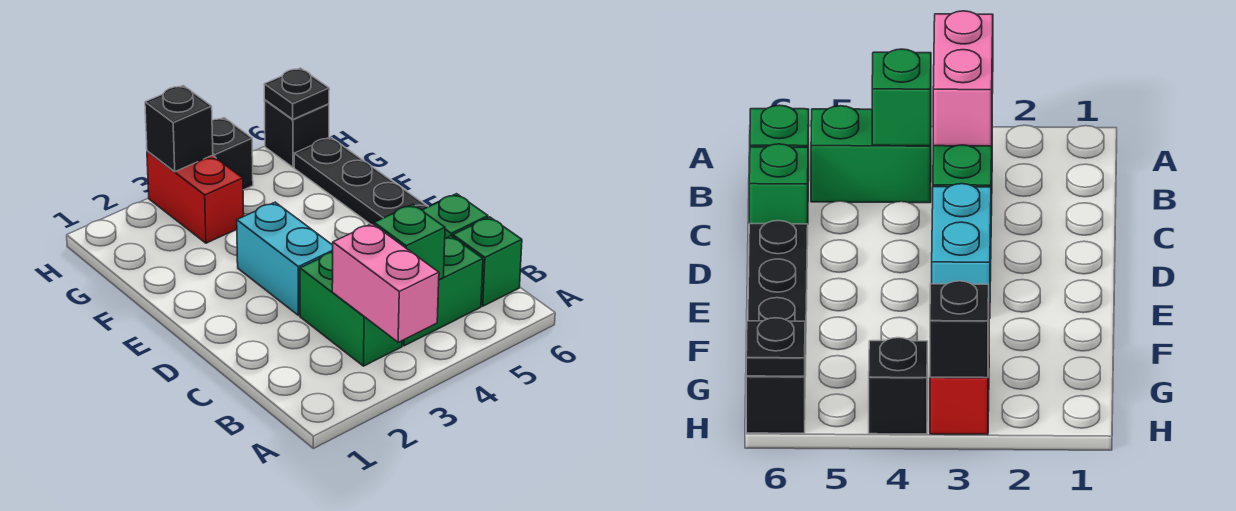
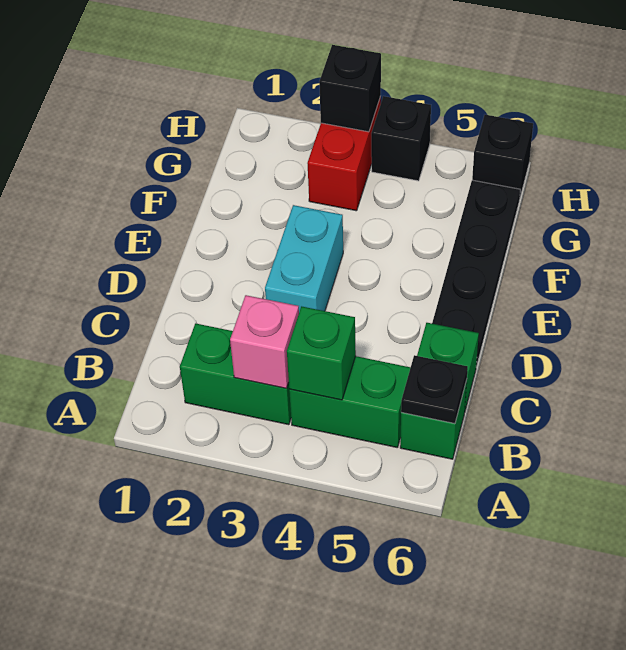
pink brick A3:B3 level 2 -> pink brick B3 level 2
green brick B3:C3 level 1 -> green brick B2:B3 level 1
black plate H6 level 2 -> black plate B6 level 2

